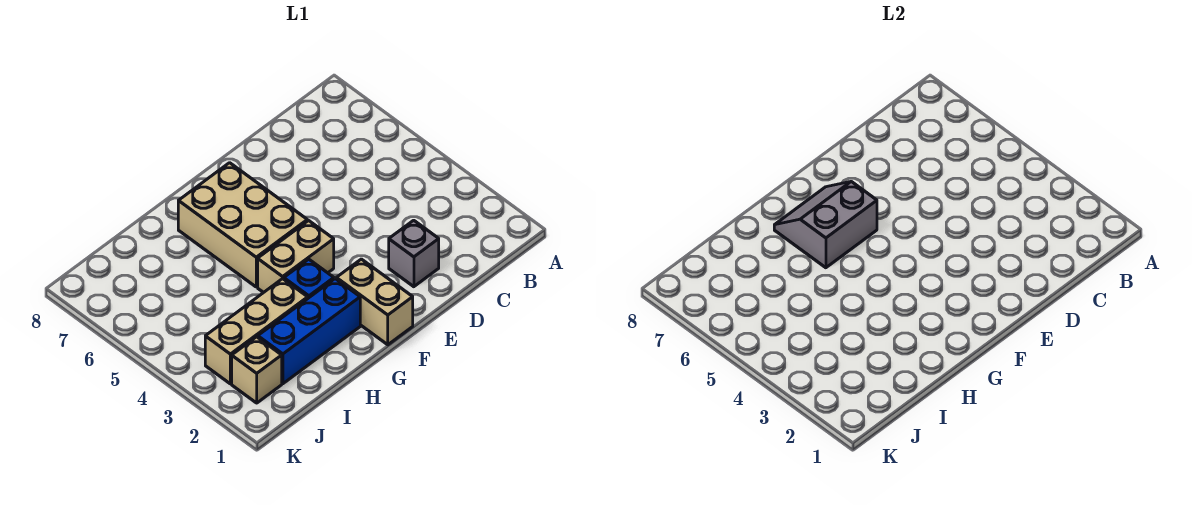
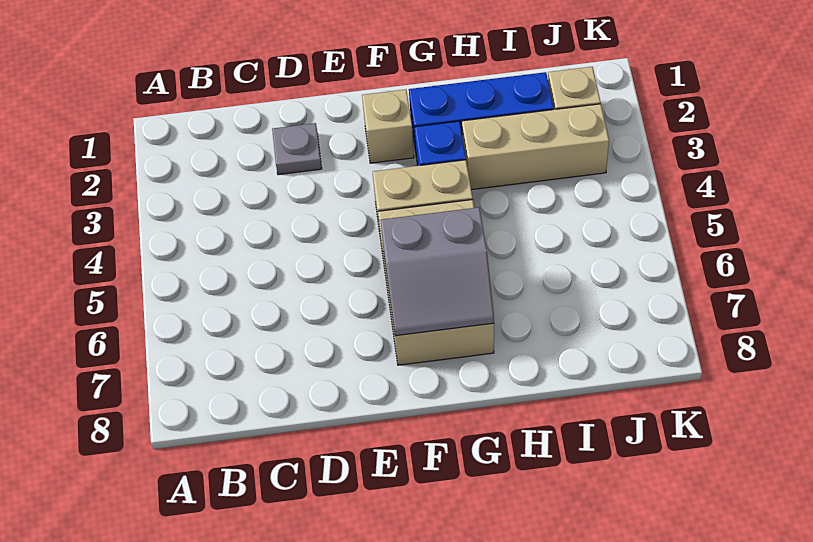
grey brick D2 level 1 -> grey plate D2 level 1
tan brick F1:F2 level 1 -> tan brick F2 level 1

